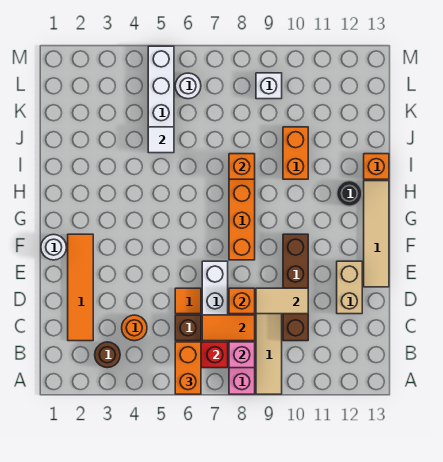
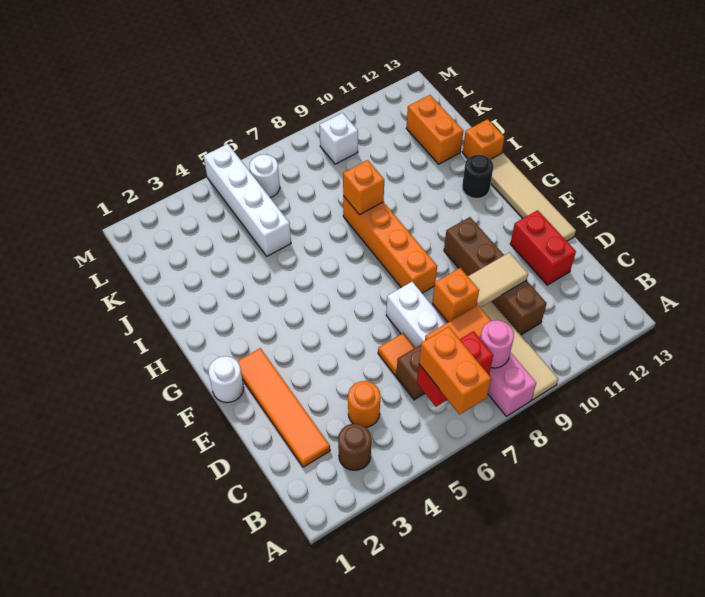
pink brick B8 level 2 -> pink round brick B8 level 2
tan brick D12:E12 level 1 -> red brick D12:E12 level 1
orange brick I10:J10 level 1 -> orange brick J12:K12 level 1
white tile J5 level 2 -> none

